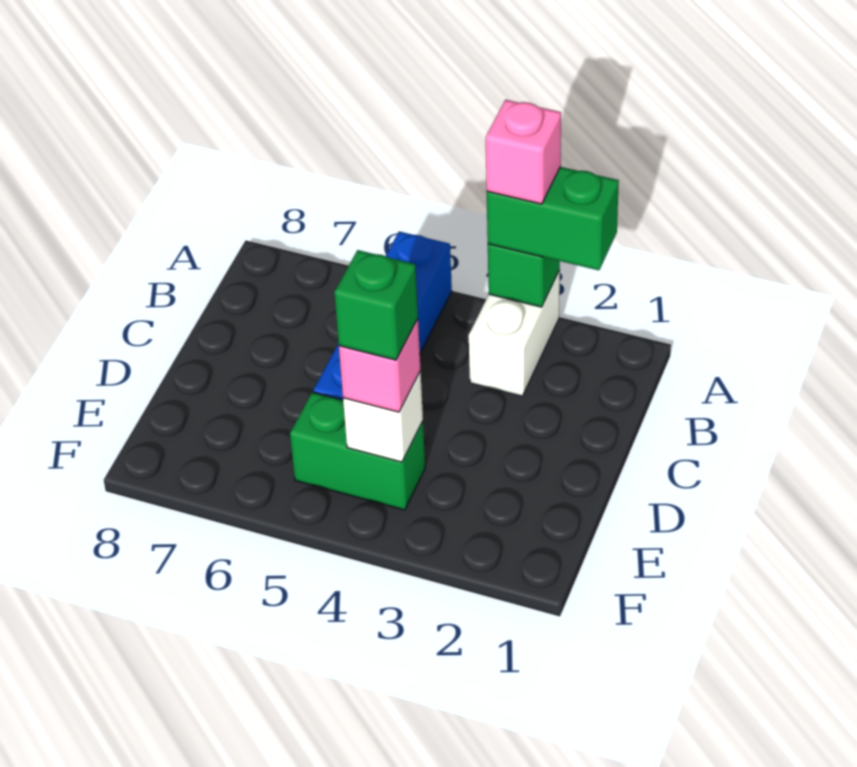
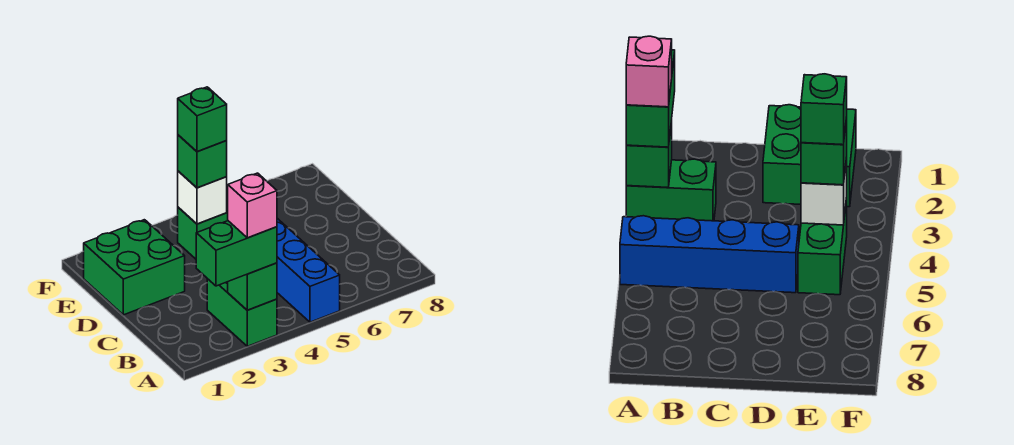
white brick A3:B3 level 1 -> green brick A3:B3 level 1
none -> green brick D1:E2 level 1
pink brick E4 level 3 -> green brick E4 level 3

